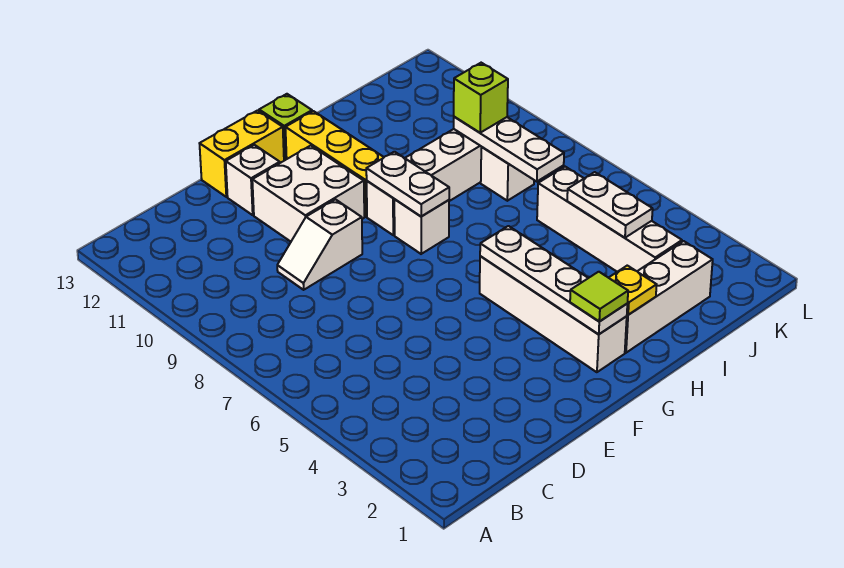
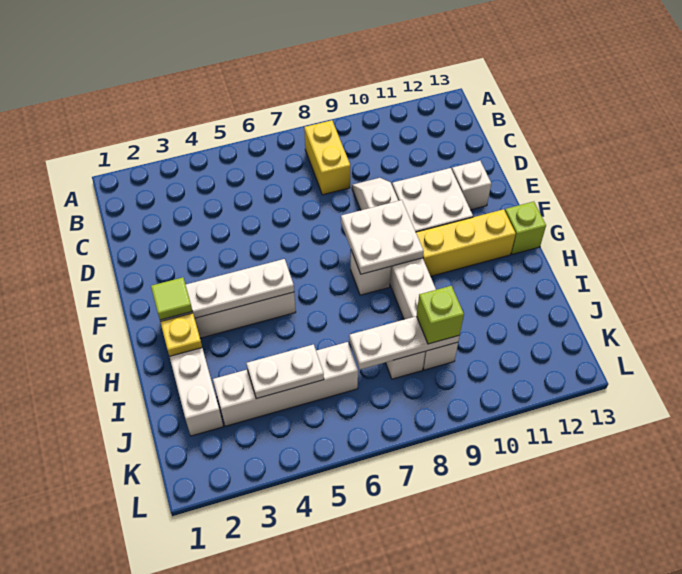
yellow brick E13:F13 level 1 -> yellow brick B8:C8 level 1
white plate G8:G9 level 2 -> white plate F8:G9 level 2

